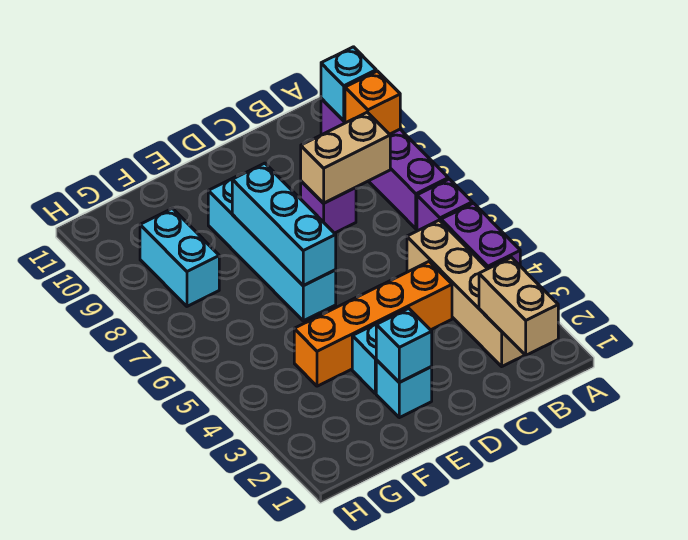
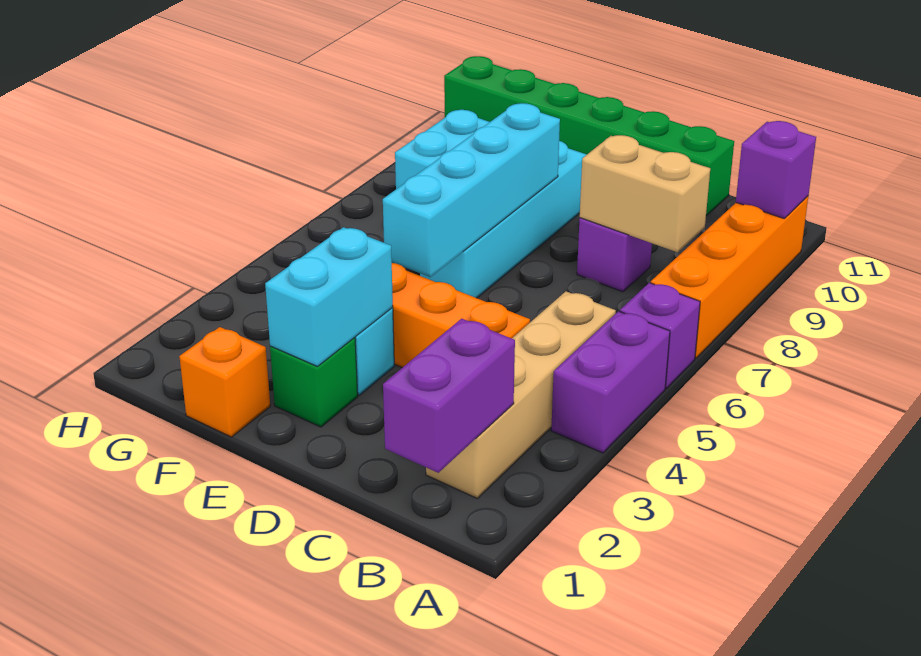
purple brick A7:A10 level 1 -> orange brick A7:A10 level 1
orange brick A9 level 2 -> orange brick F1 level 1
cyan brick A10 level 2 -> purple brick A10 level 2
tan brick B1:B2 level 2 -> purple brick B1:B2 level 2
none -> green brick C11:H11 level 1
cyan brick E2 level 1 -> green brick E2 level 1
cyan brick E2 level 2 -> cyan brick E2:E3 level 2
cyan brick E6:E8 level 2 -> cyan brick E5:E8 level 2

